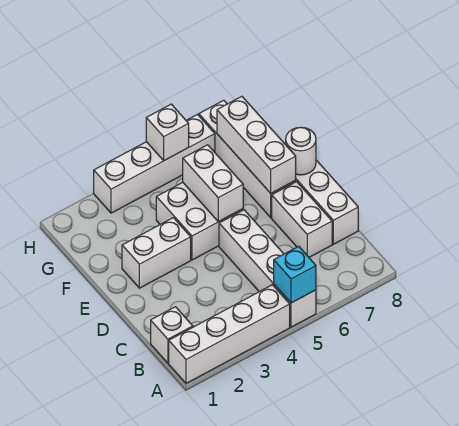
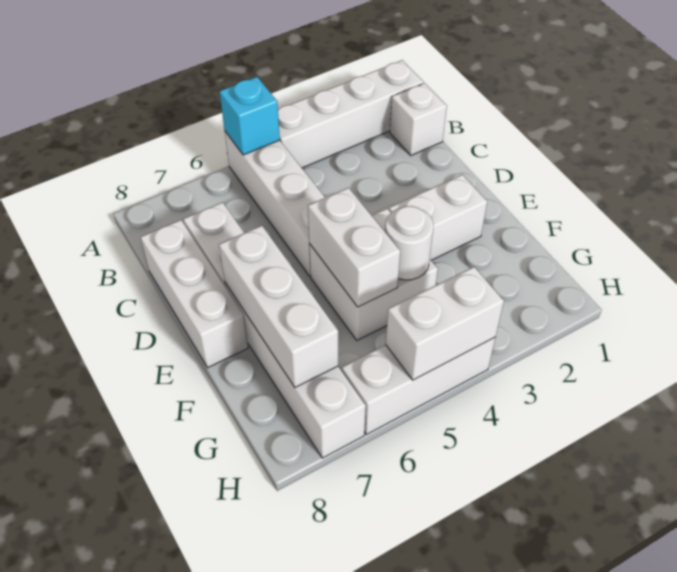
white round brick E8 level 2 -> white round brick F4 level 2
white brick H3:H6 level 1 -> white brick H4:H6 level 1
white brick H5 level 2 -> white brick H4:H5 level 2

